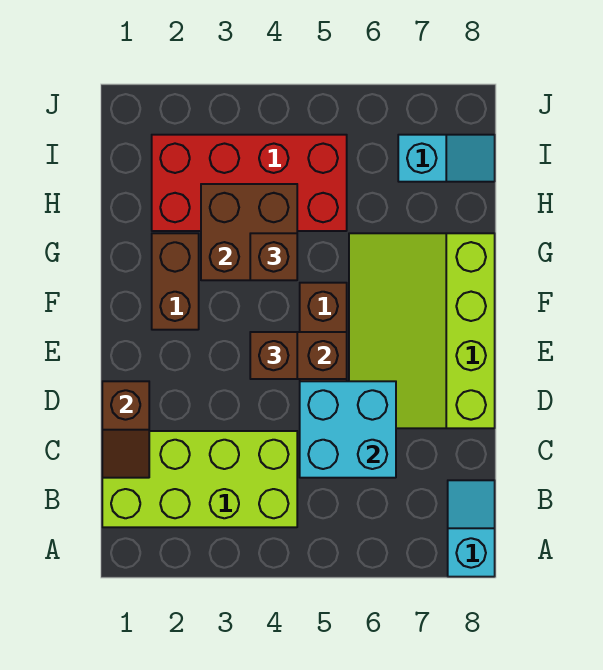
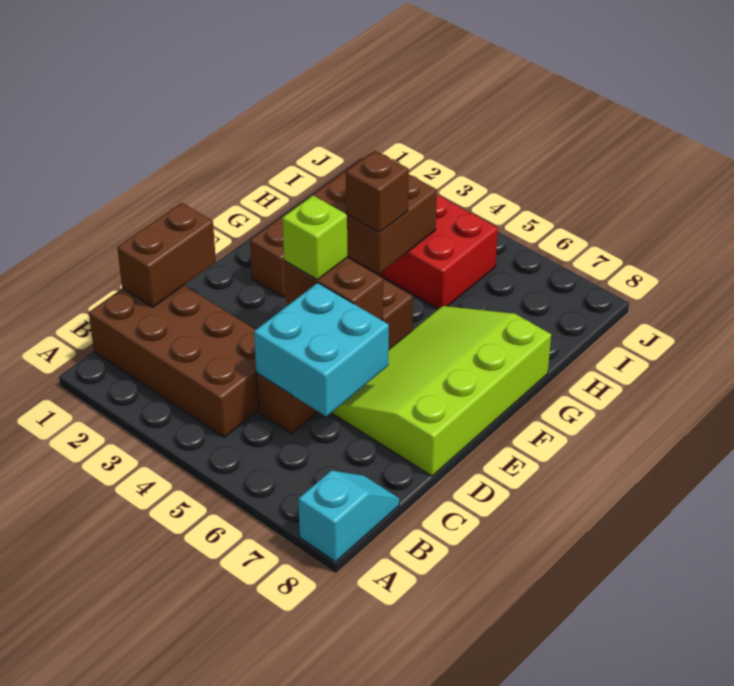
lime brick B1:C4 level 1 -> brown brick B1:C4 level 1
brown slope C1:D1 level 2 top D -> brown brick C1:D1 level 2
brown brick E4 level 3 -> lime brick E4 level 3
cyan slope I7:I8 level 1 top 7 -> none

